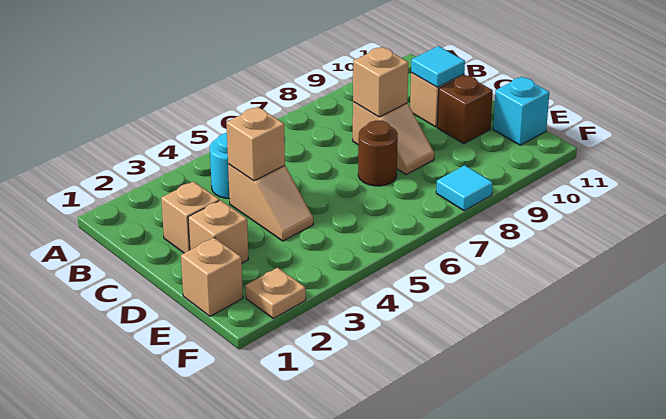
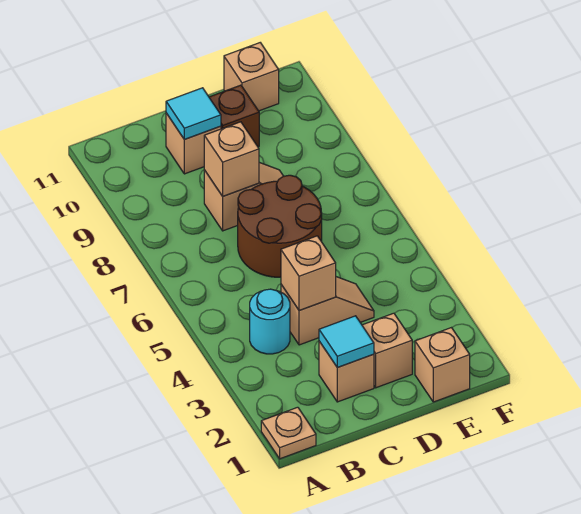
brown round brick D7 level 1 -> brown round brick C6:D7 level 1
cyan brick E11 level 1 -> tan brick E11 level 1
tan plate F2 level 1 -> tan plate A1 level 1
cyan tile F8 level 1 -> cyan tile C2 level 2

